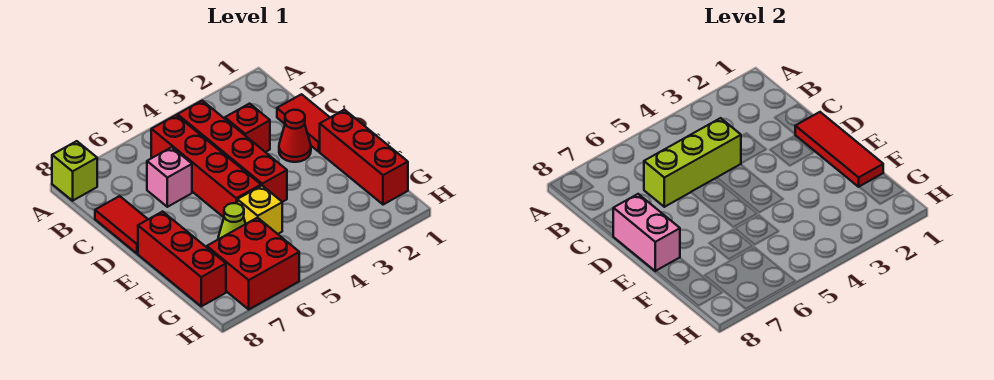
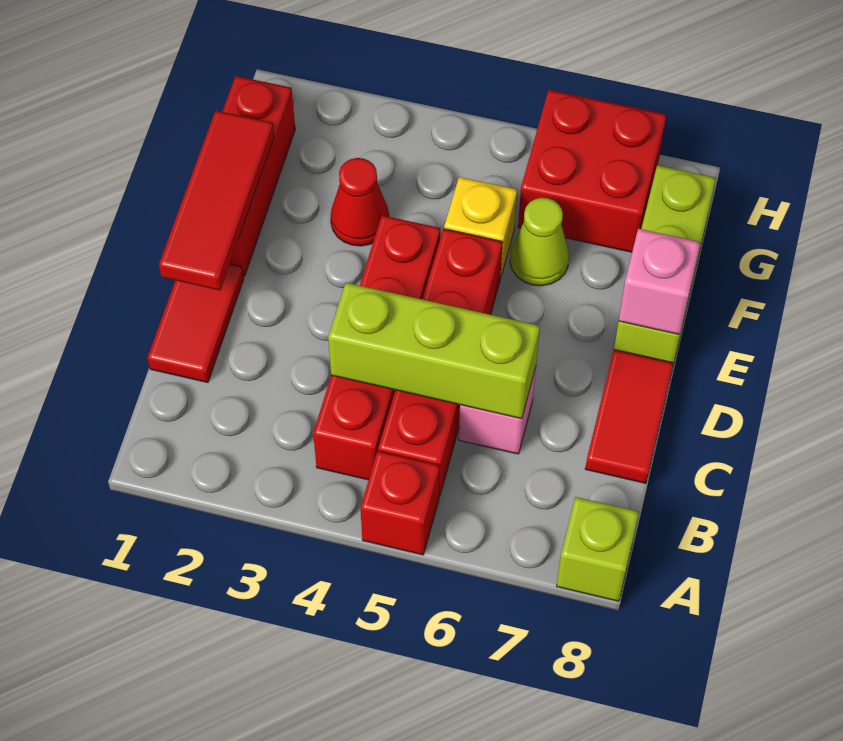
red brick C3 level 1 -> red brick A5 level 1
red cone D2 level 1 -> red cone F3 level 1
pink brick D8:E8 level 2 -> pink brick E8 level 2
red brick E8:G8 level 1 -> lime brick E8:G8 level 1

